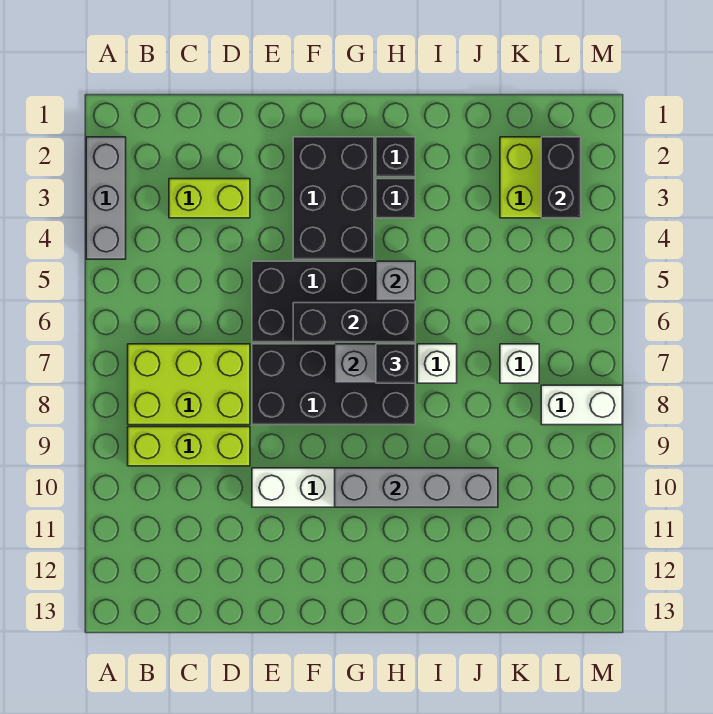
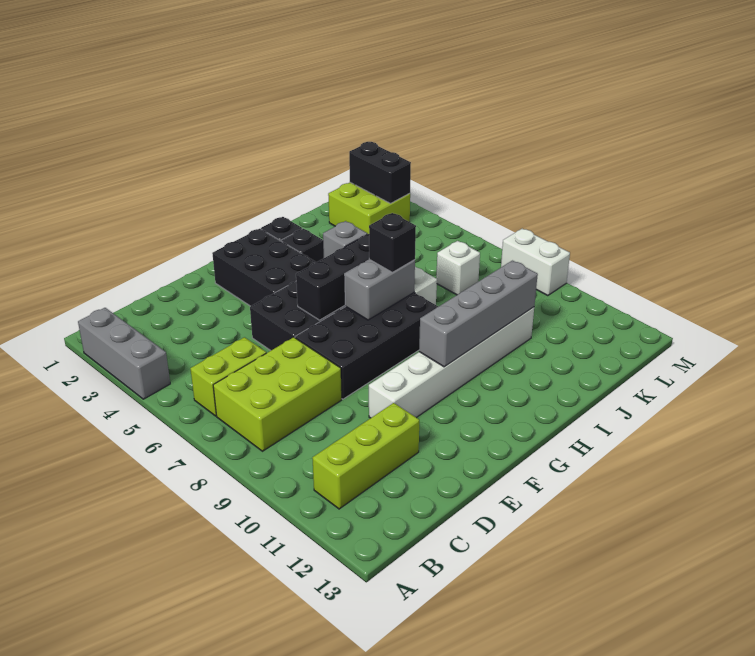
lime brick B9:D9 level 1 -> lime brick B11:D11 level 1
lime brick C3:D3 level 1 -> lime brick B6:C6 level 1
white brick L8:M8 level 1 -> white brick M8:M9 level 1

